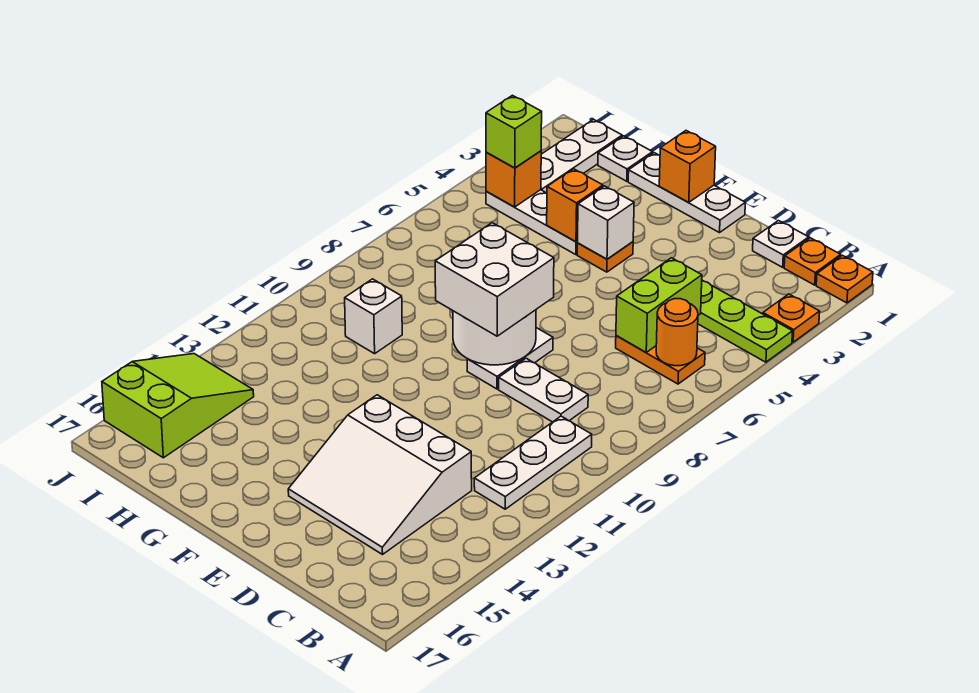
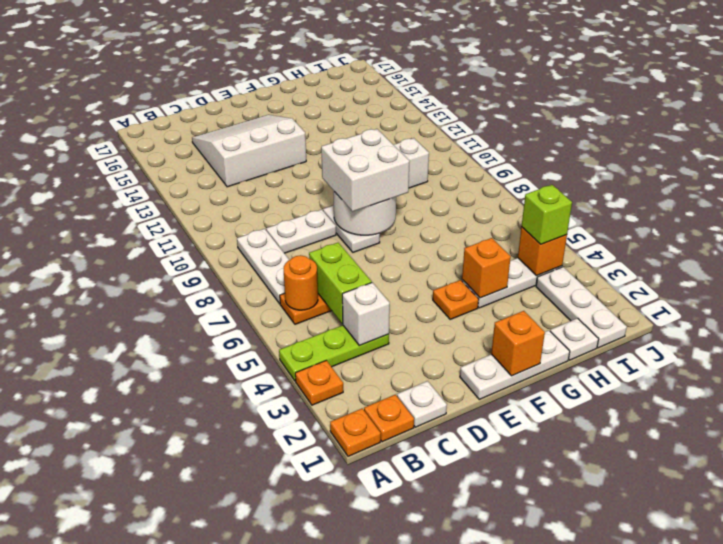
white plate B10:B12 level 1 -> white plate B7:B9 level 1
white brick F4 level 2 -> white brick C4 level 2
lime slope I14:J16 level 1 top 16 -> none

